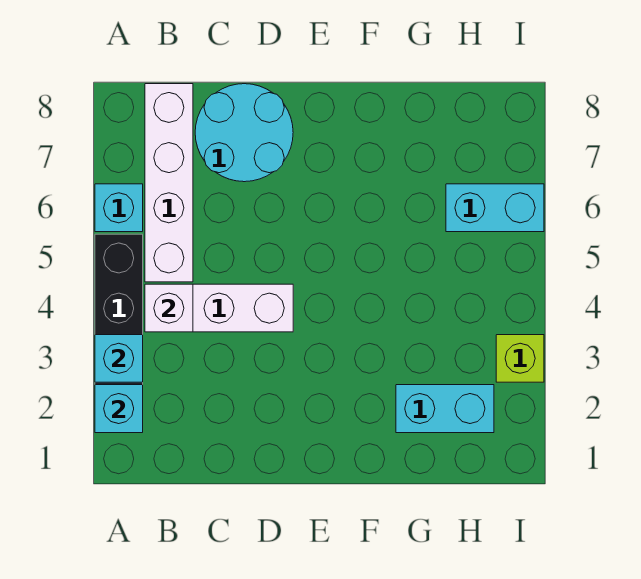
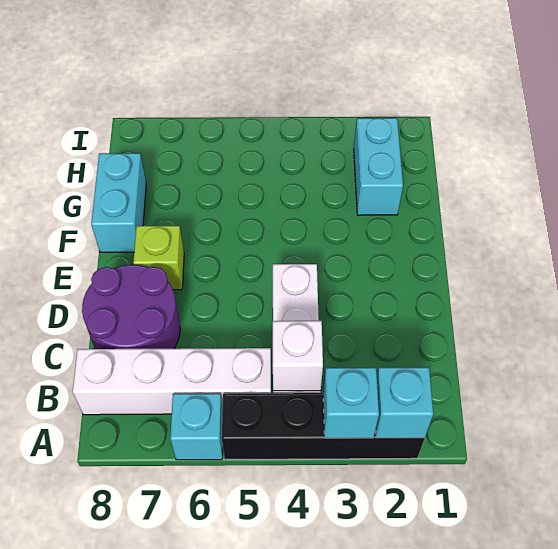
cyan round brick C7:D8 level 1 -> purple round brick C7:D8 level 1
cyan brick H6:I6 level 1 -> cyan brick F8:G8 level 1
lime brick I3 level 1 -> lime brick E7 level 1

